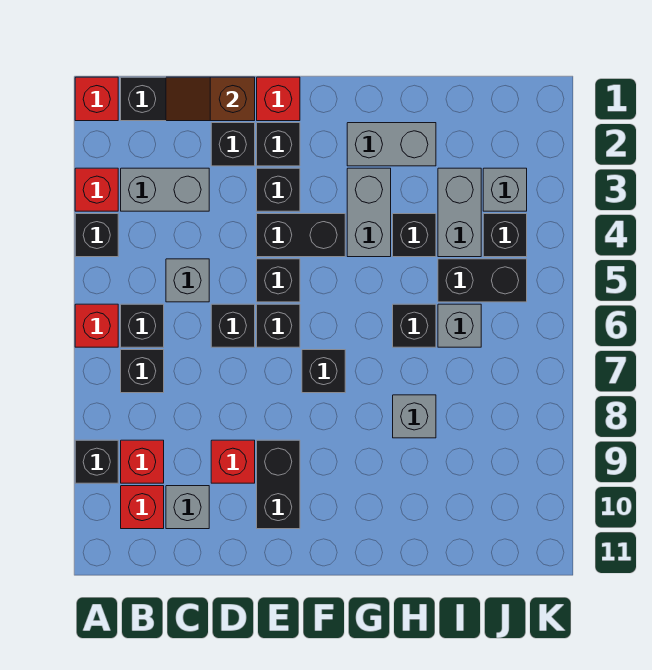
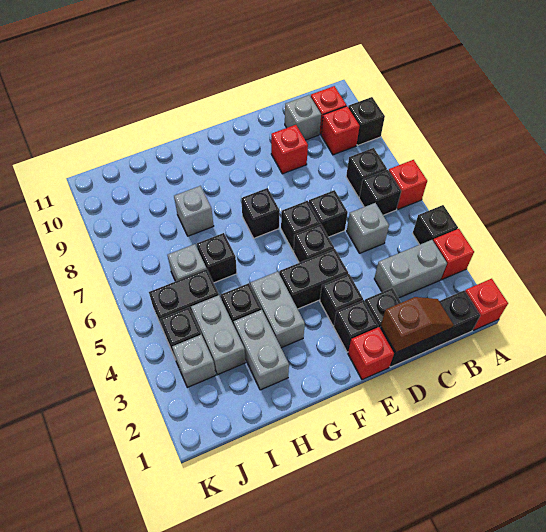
black brick E9:E10 level 1 -> none
grey brick G2:H2 level 1 -> grey brick H2:H3 level 1

